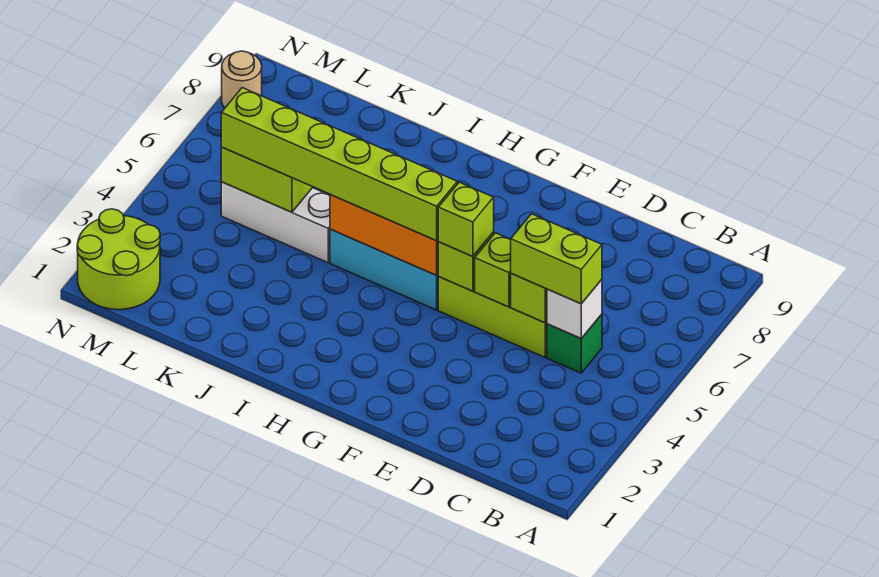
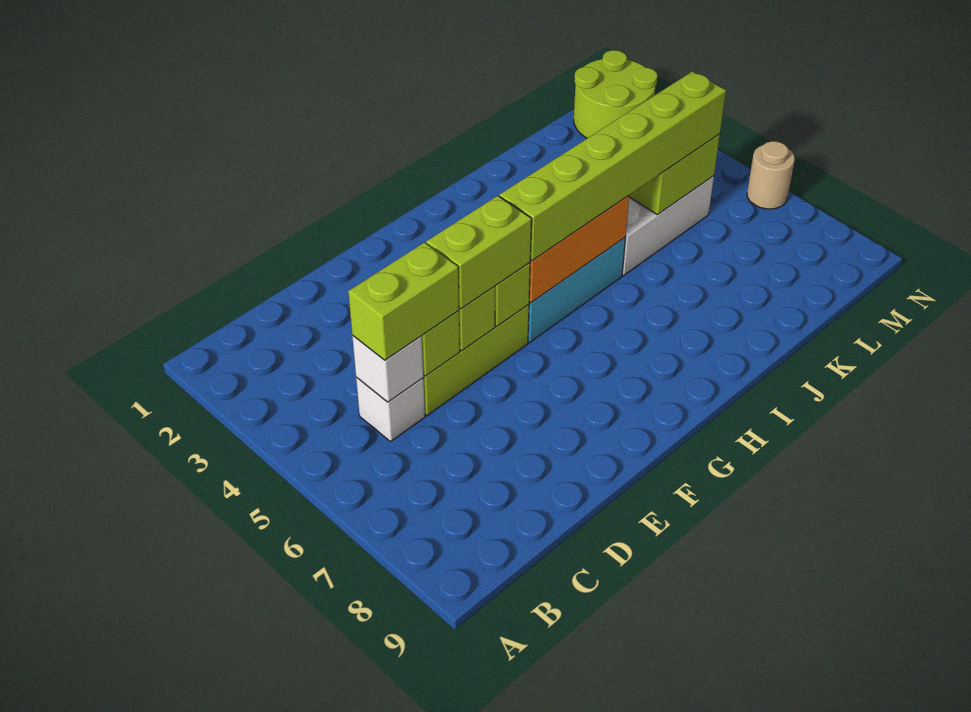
green brick C5 level 1 -> white brick C5 level 1
lime brick F5 level 3 -> lime brick E5:F5 level 3
tan round brick N8 level 1 -> tan round brick N6 level 1

